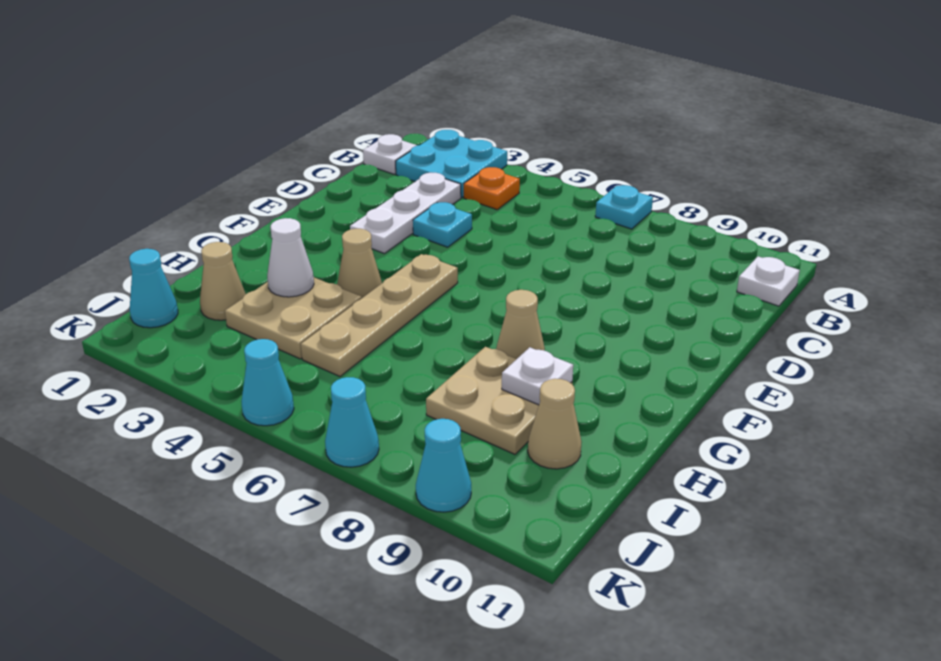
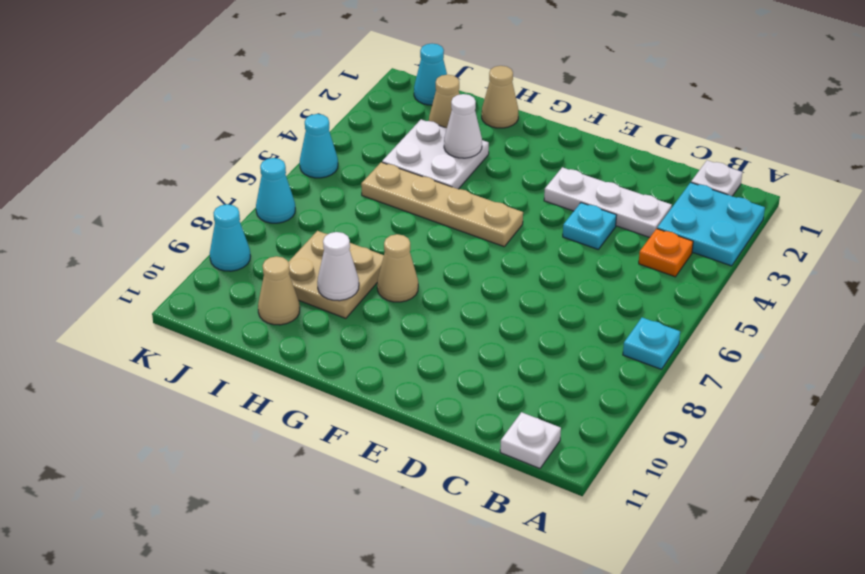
tan cone G4 level 1 -> tan cone H1 level 1
tan plate H3:I4 level 1 -> white plate H3:I4 level 1
white plate H9 level 2 -> white cone H9 level 2

